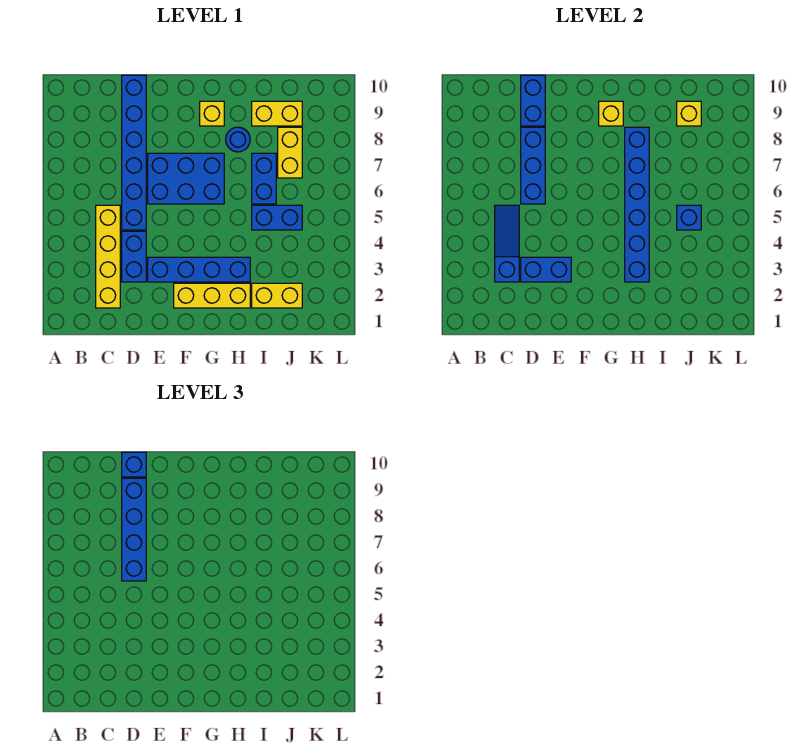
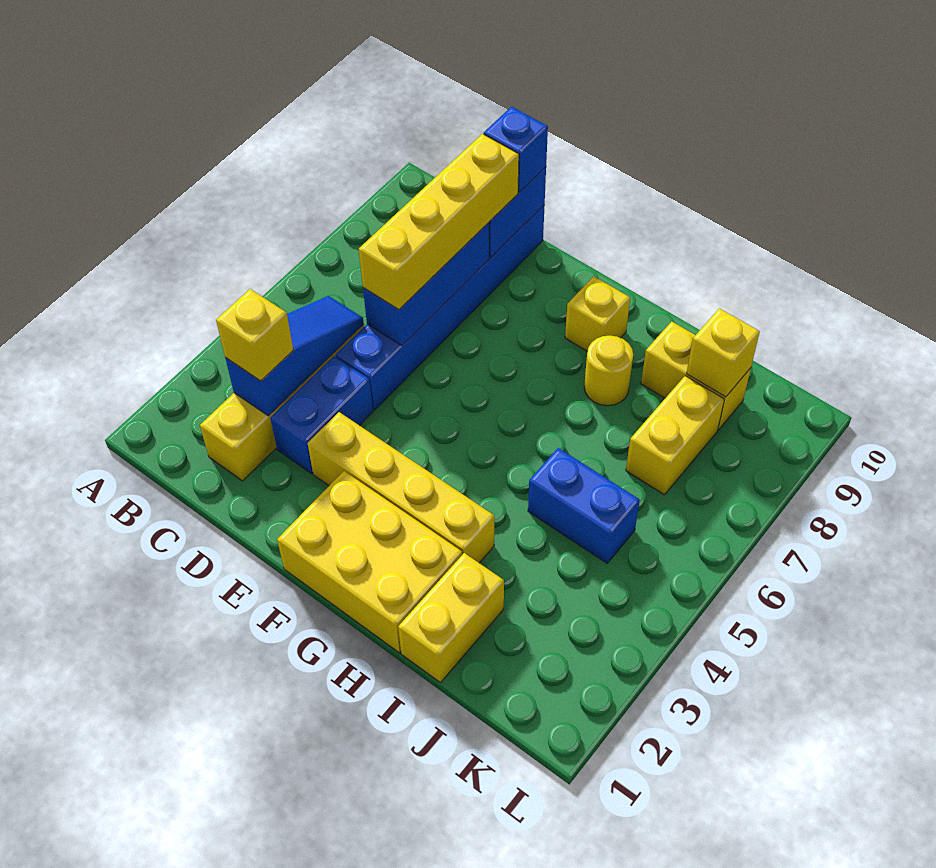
blue brick D3:E3 level 2 -> none
blue brick D6:D9 level 3 -> yellow brick D6:D9 level 3
blue brick E3:H3 level 1 -> yellow brick E3:H3 level 1
blue brick E6:G7 level 1 -> none
yellow brick F2:H2 level 1 -> yellow brick F1:H2 level 1
yellow brick G9 level 2 -> yellow brick C3 level 3
blue brick H3:H8 level 2 -> none
blue round brick H8 level 1 -> yellow round brick H8 level 1
yellow brick I2:J2 level 1 -> yellow brick I1:I2 level 1
blue brick I6:I7 level 1 -> none
blue brick J5 level 2 -> none

